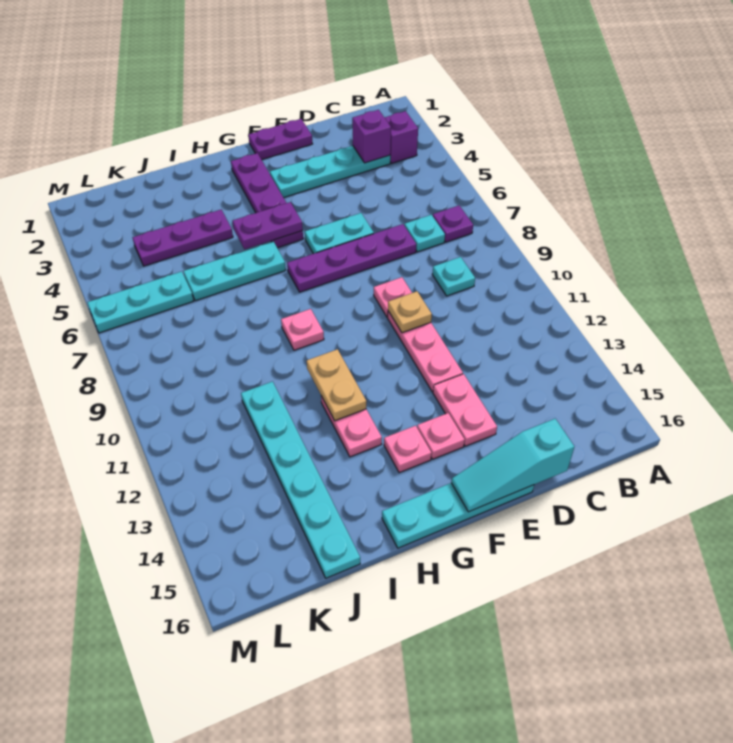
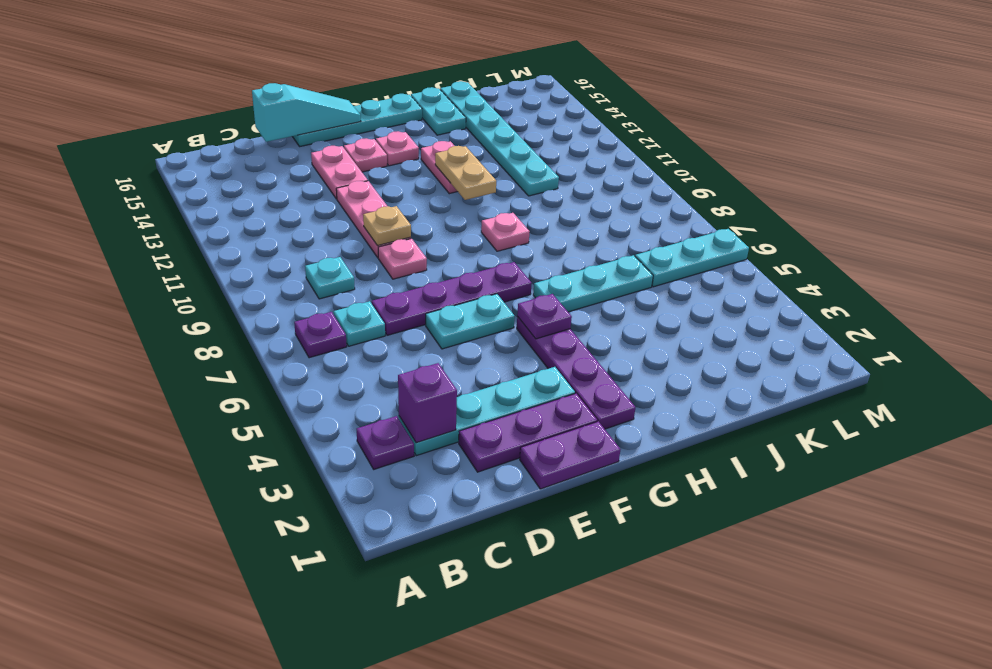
purple brick B3 level 1 -> purple plate B3 level 1
purple plate G5:H5 level 2 -> purple plate G5 level 2
purple plate I4:K4 level 1 -> purple plate D2:F2 level 1
none -> cyan plate I15:I16 level 1

